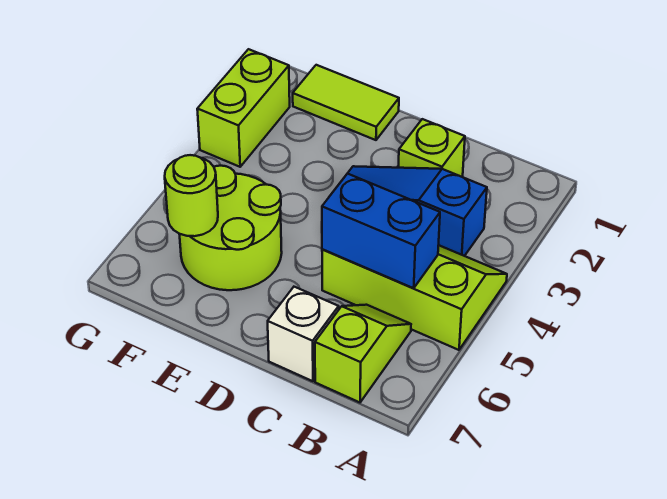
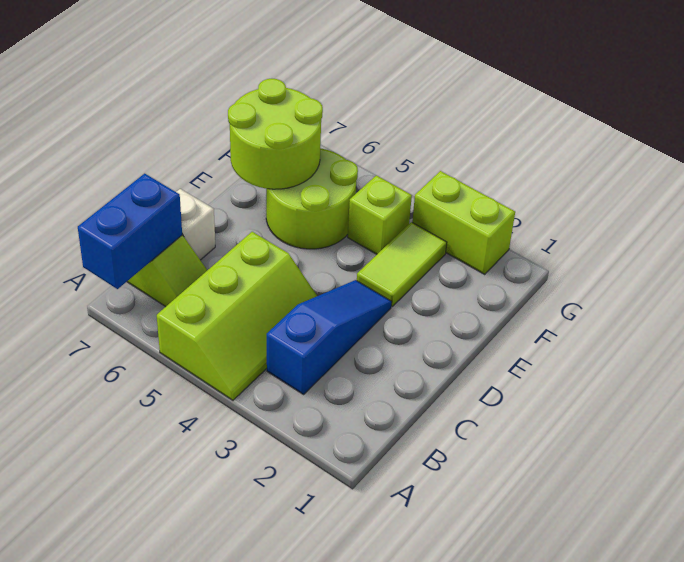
blue brick B5:C5 level 2 -> blue brick A7:B7 level 2
lime brick C2 level 1 -> lime brick F4 level 1
lime tile E1:F1 level 1 -> lime tile E3:F3 level 1
lime round brick F6 level 2 -> lime round brick E6:F7 level 2

